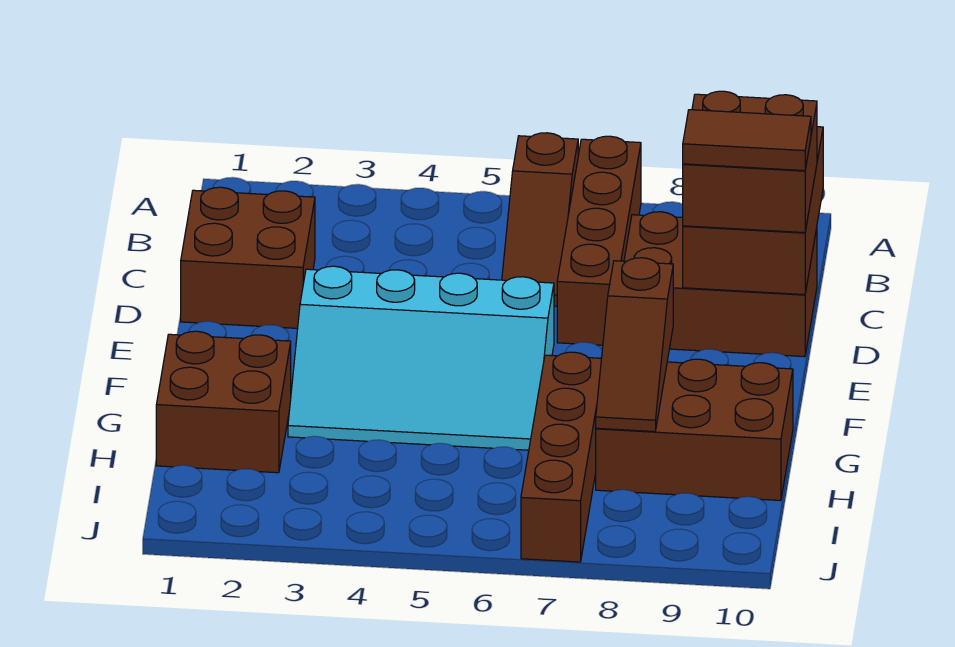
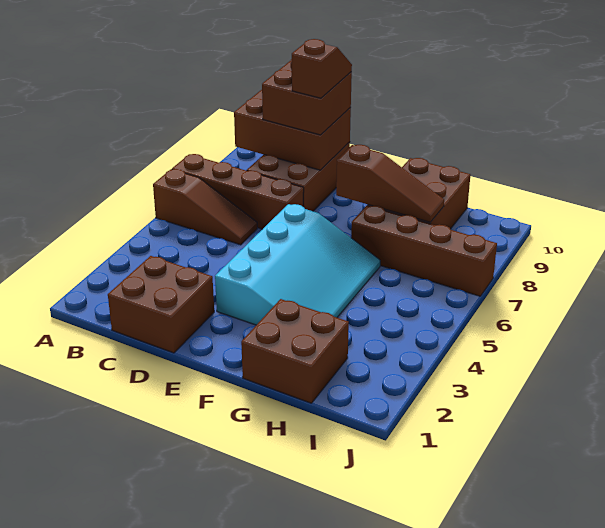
brown tile D9:D10 level 4 -> brown slope D9:D10 level 4 top 9

